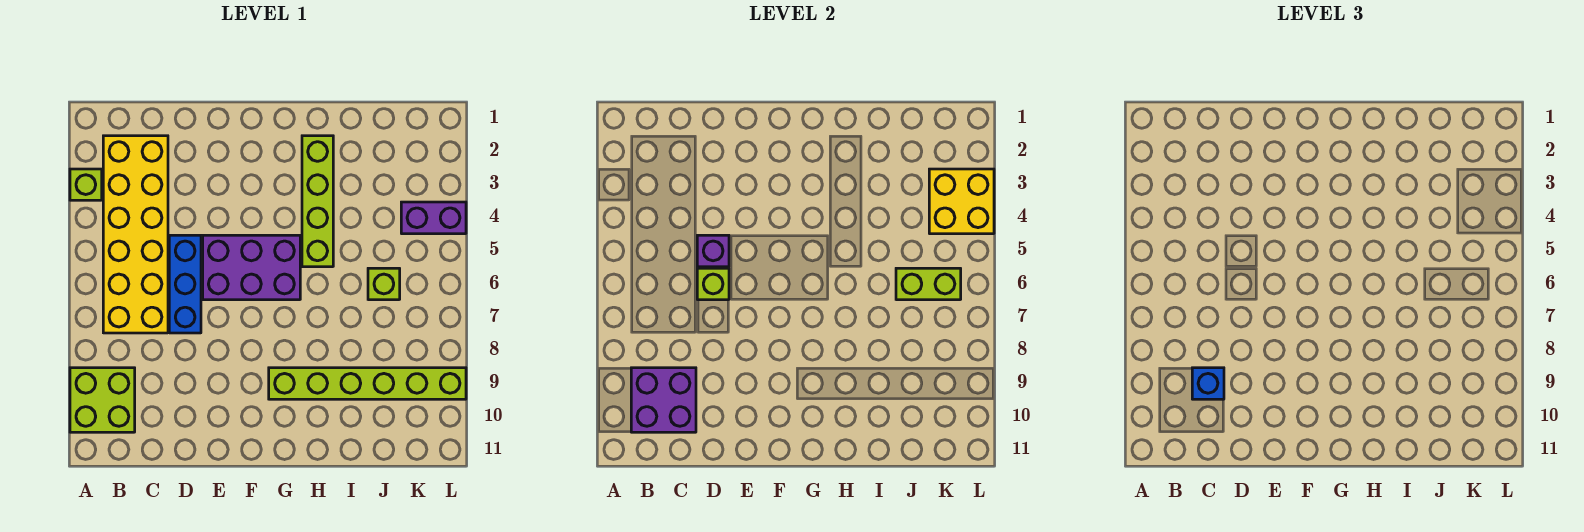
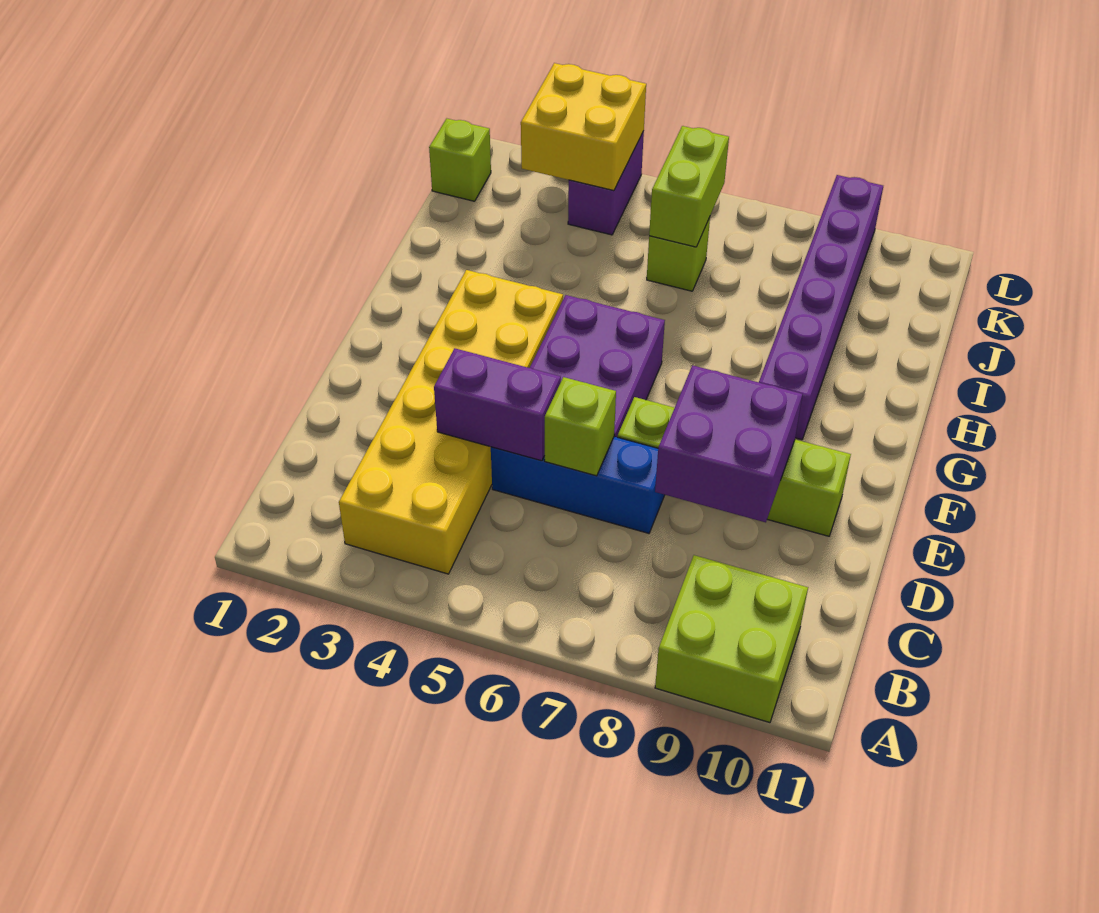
lime brick A3 level 1 -> lime brick K1 level 1
yellow brick B2:C7 level 1 -> yellow brick B3:G4 level 1
purple brick B9:C10 level 2 -> purple brick D8:E9 level 2
blue brick C9 level 3 -> none
purple brick D5 level 2 -> purple brick D4:D5 level 2
lime brick G9:L9 level 1 -> purple brick G9:L9 level 1
lime brick H2:H5 level 1 -> lime brick E7:E10 level 1

